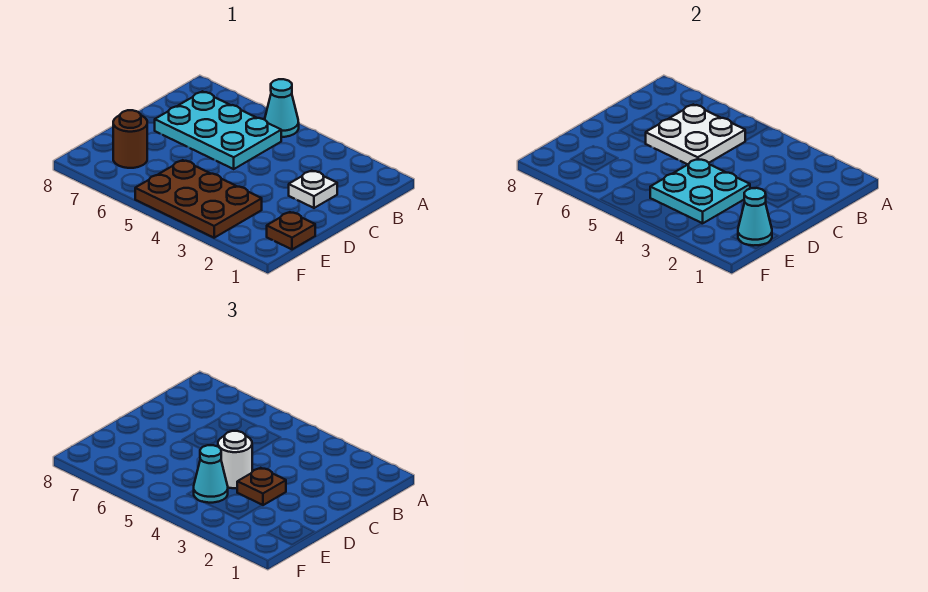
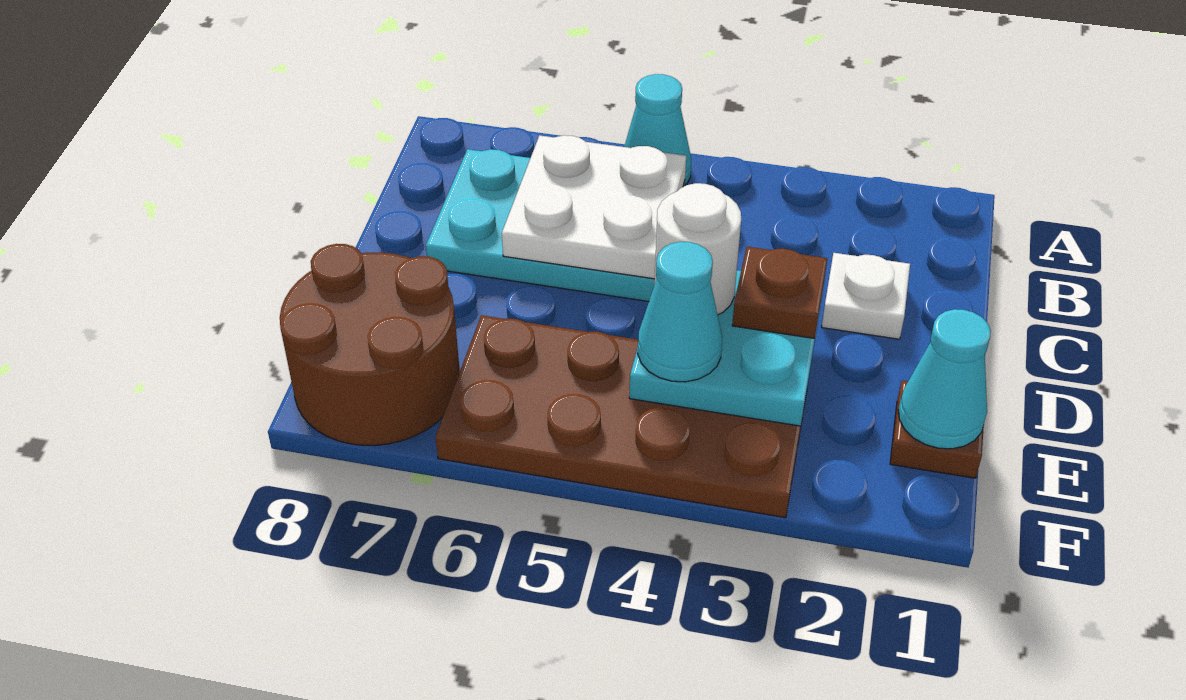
brown plate E3:F5 level 1 -> brown plate E3:F6 level 1
brown round brick E7 level 1 -> brown round brick E7:F8 level 1

